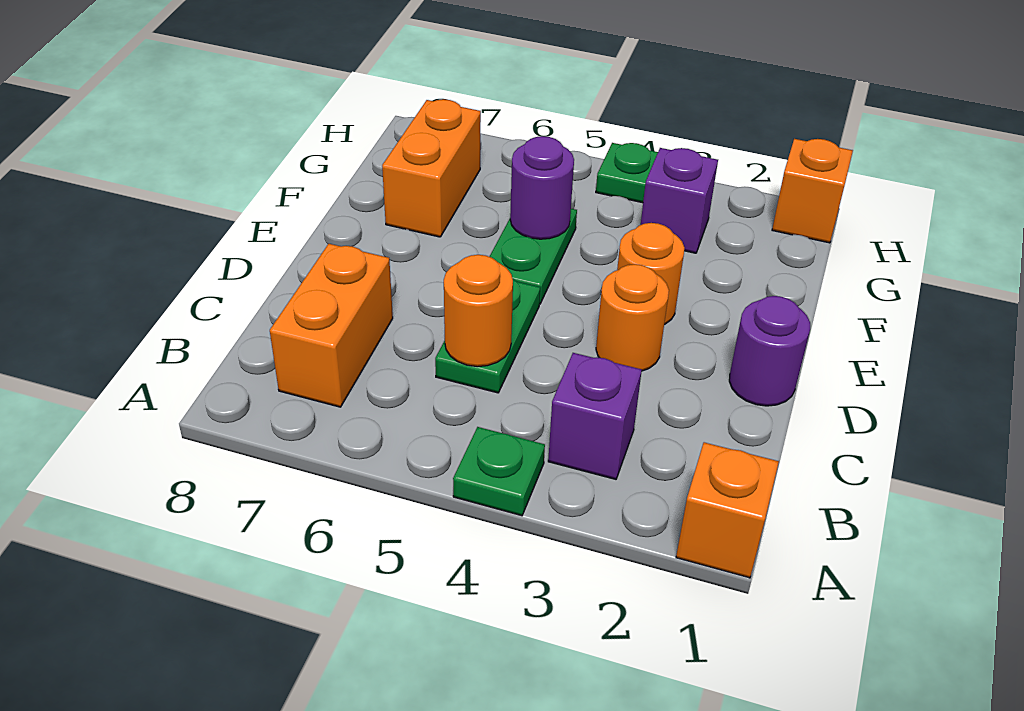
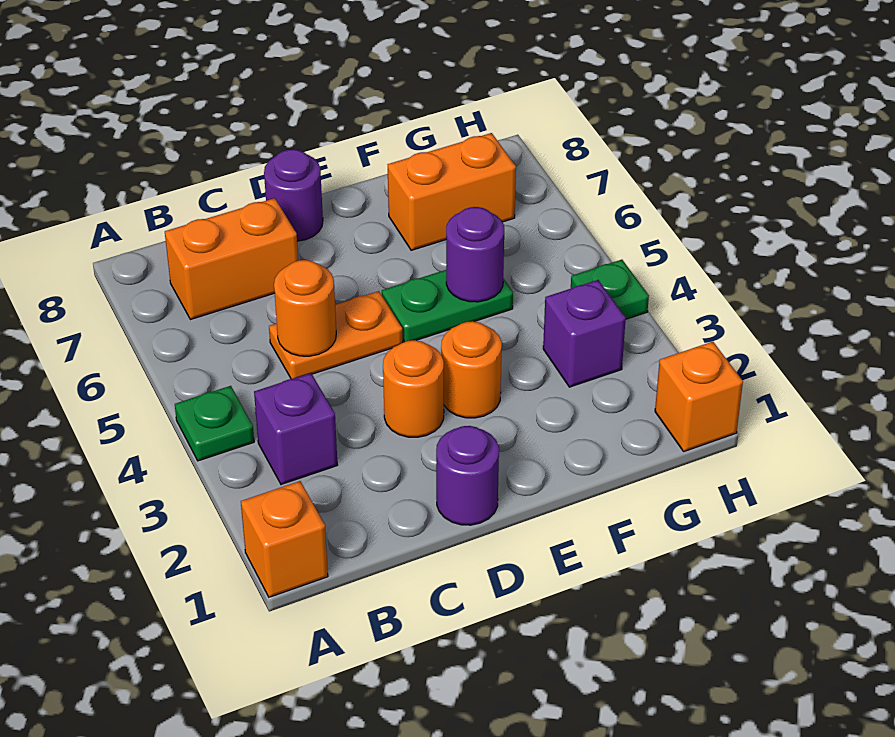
green plate C5:D5 level 1 -> orange plate C5:D5 level 1
none -> purple round brick D8 level 1

